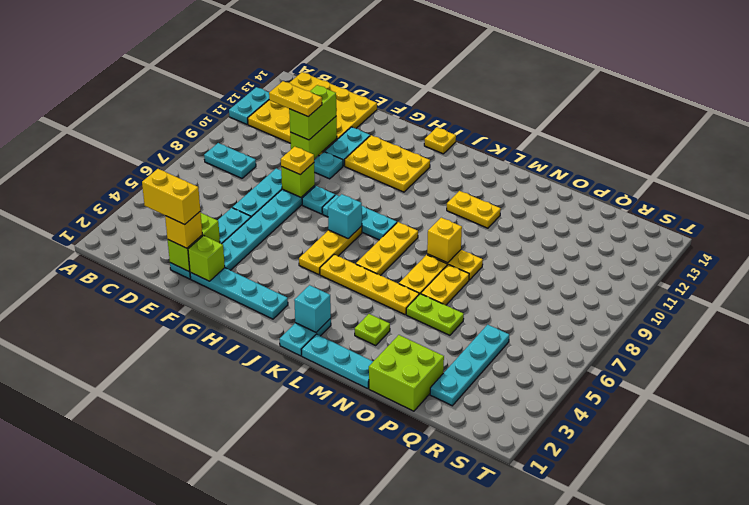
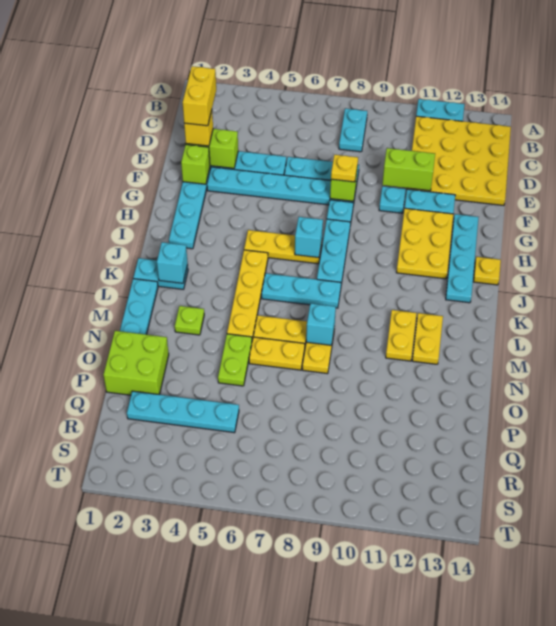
yellow plate D10:E10 level 4 -> yellow plate L12:M12 level 1
lime brick E10:E11 level 3 -> none
none -> cyan plate G13:J13 level 1
yellow plate K6:K8 level 1 -> cyan plate K6:K8 level 1
yellow brick M8 level 2 -> cyan brick M8 level 2

